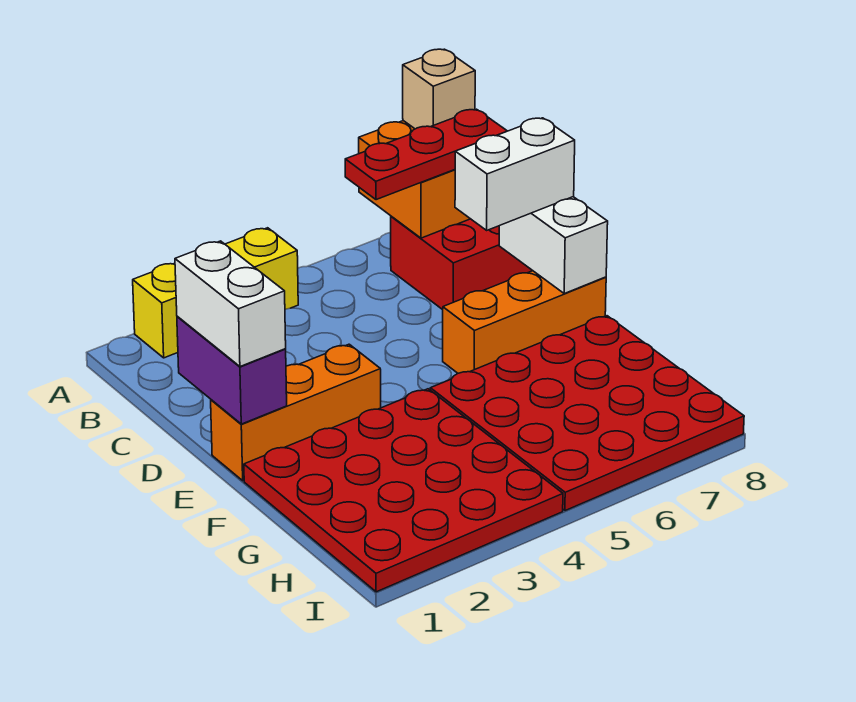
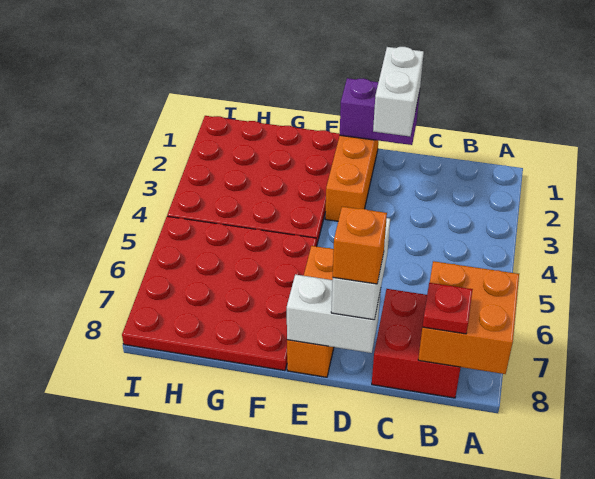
yellow brick A2:A4 level 1 -> none
tan brick A8 level 3 -> none
red plate B6:B8 level 3 -> red plate B8 level 3
white brick D1:E1 level 3 -> white brick D1:D2 level 3
none -> orange brick D8 level 4

